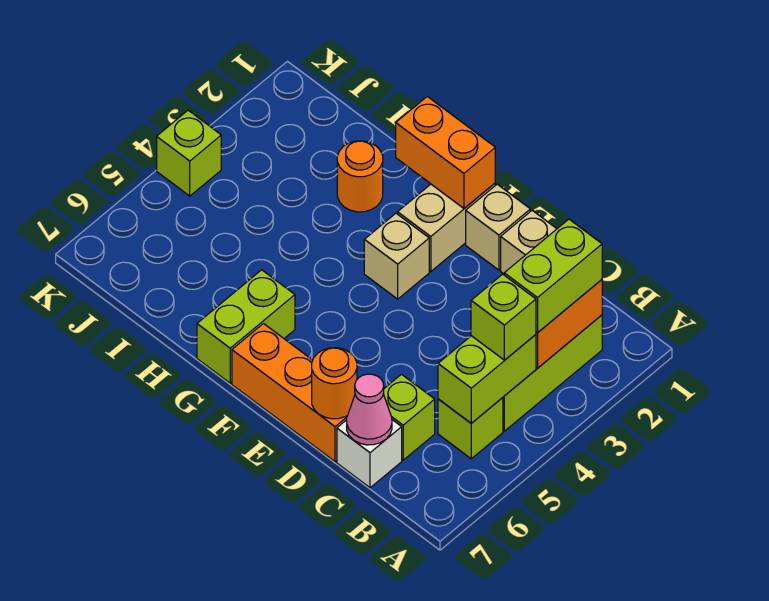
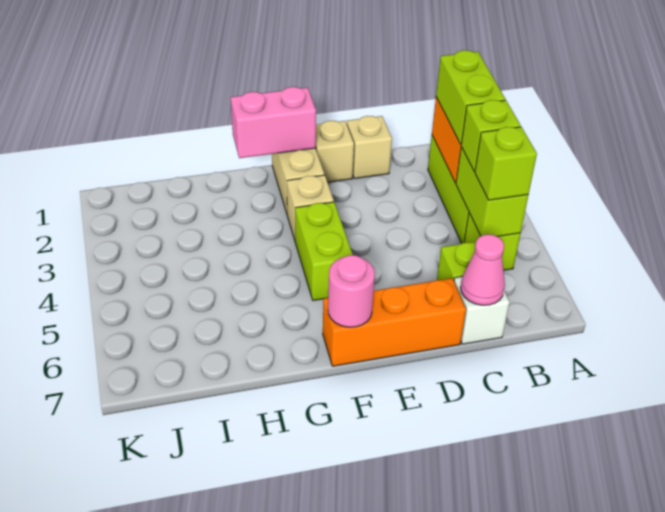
orange round brick D7 level 2 -> none
orange brick F1:G1 level 2 -> pink brick F1:G1 level 2
none -> pink round brick F7 level 2
lime brick G6:G7 level 1 -> lime brick F4:F5 level 1
orange round brick H2 level 1 -> none
lime brick K4 level 1 -> lime brick B5 level 3

